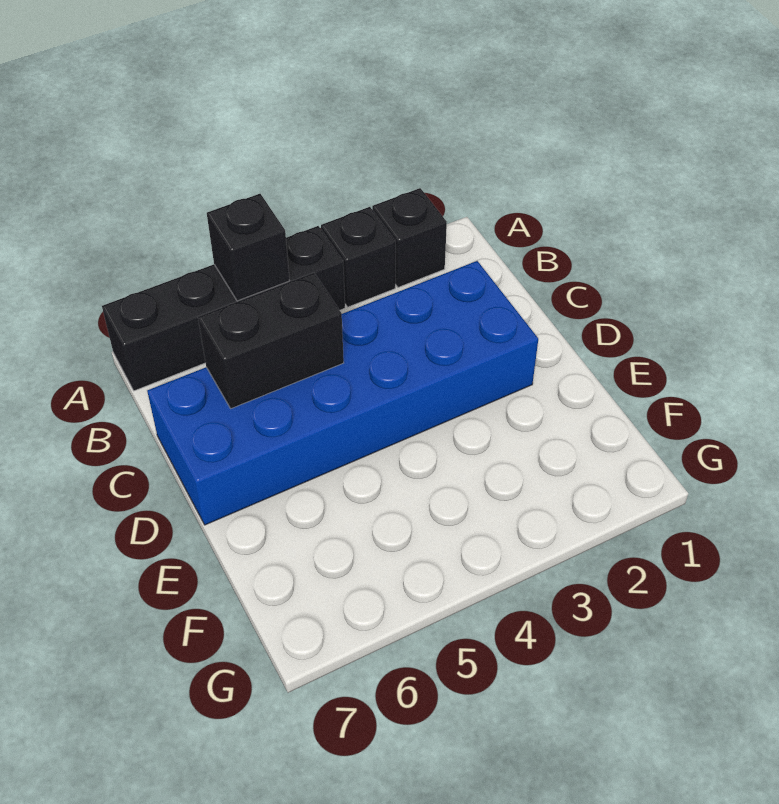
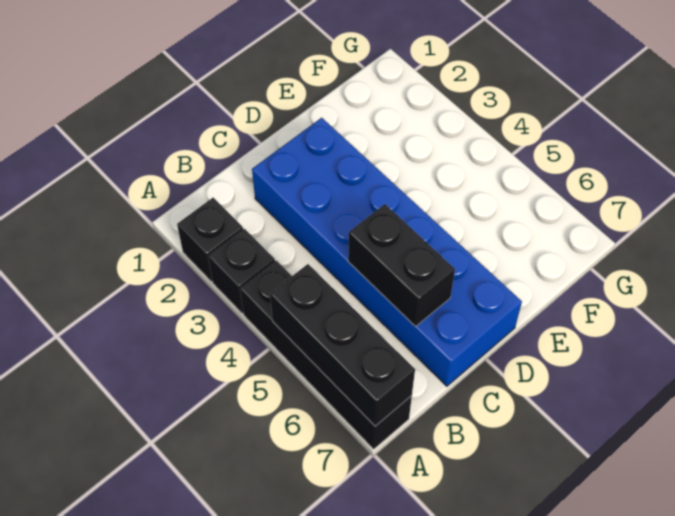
black brick A5 level 2 -> black brick A5:A7 level 2

